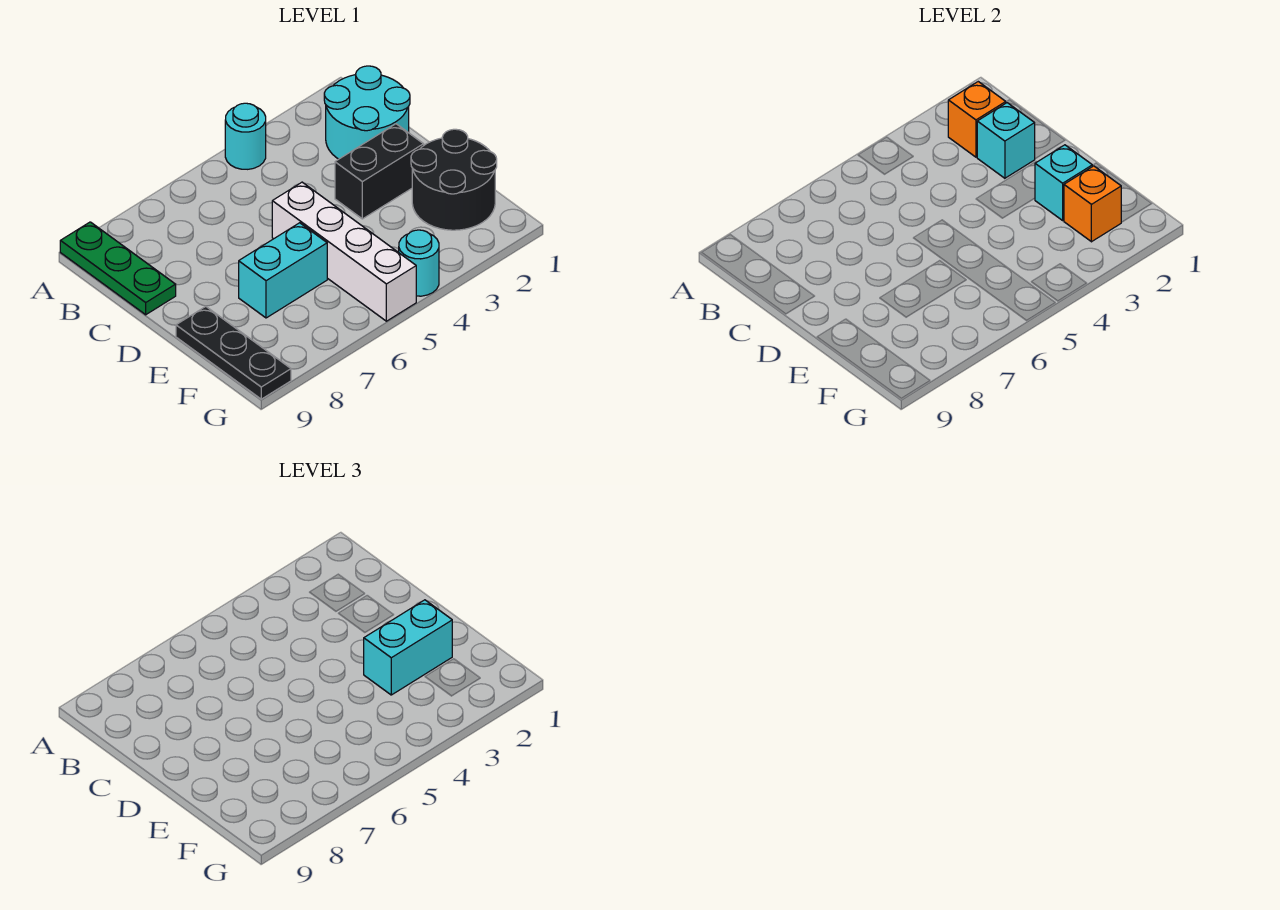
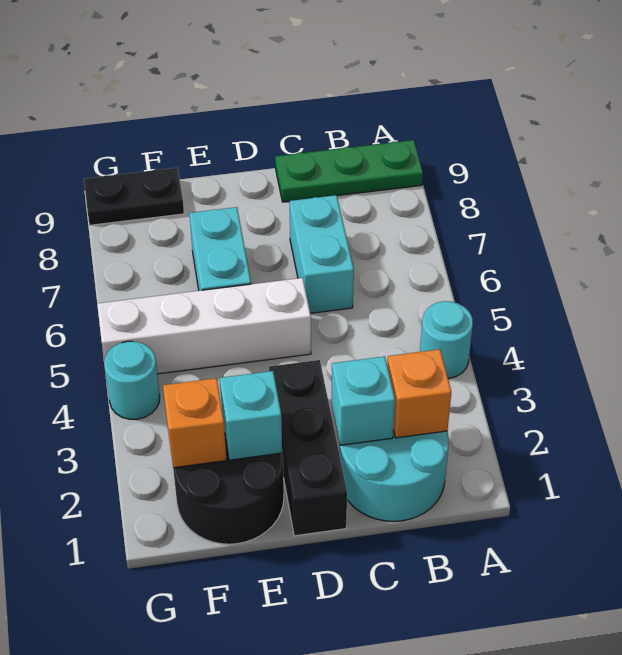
black brick D2:D3 level 1 -> black brick D1:D3 level 1
cyan brick E2:E3 level 3 -> cyan brick C6:C7 level 1
black plate E9:G9 level 1 -> black plate F9:G9 level 1

